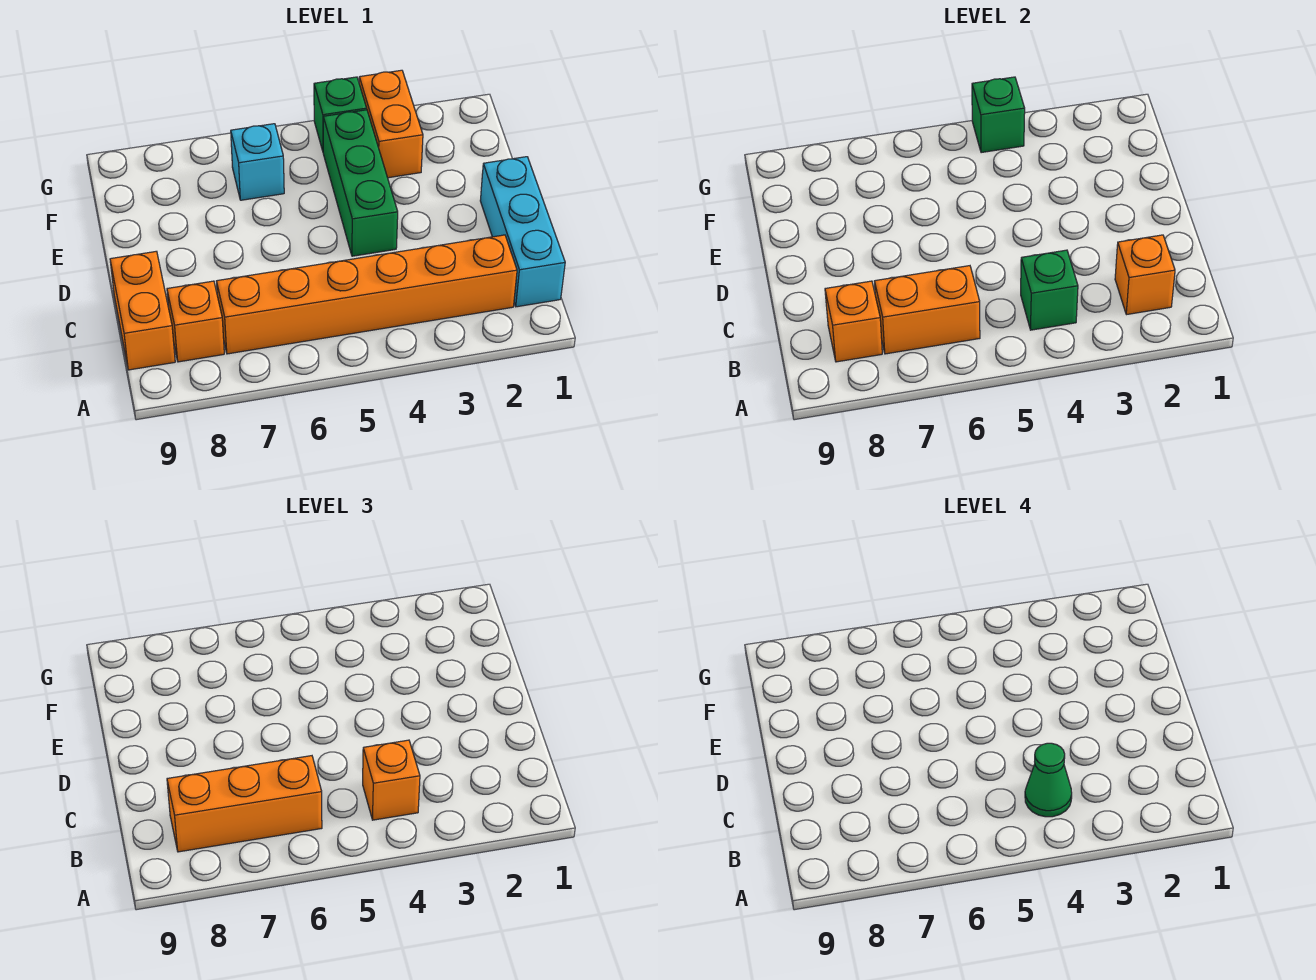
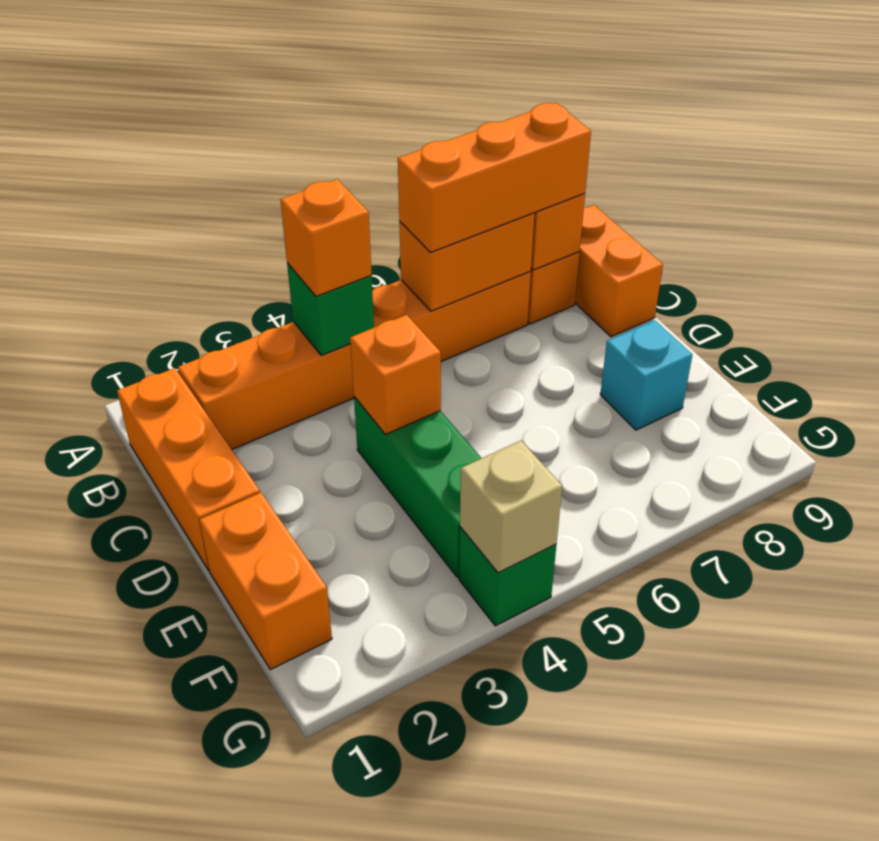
cyan brick B1:D1 level 1 -> orange brick B1:D1 level 1
orange brick B2 level 2 -> orange brick D4 level 2
green cone B4 level 4 -> none
orange brick F3:G3 level 1 -> orange brick E1:F1 level 1
cyan brick F6 level 1 -> cyan brick E8 level 1
green brick G4 level 2 -> tan brick G4 level 2

